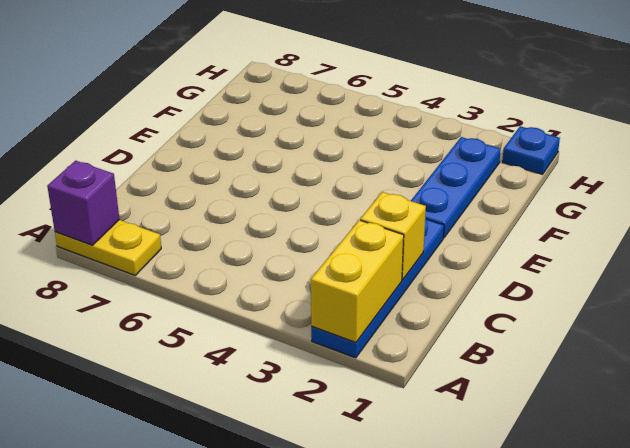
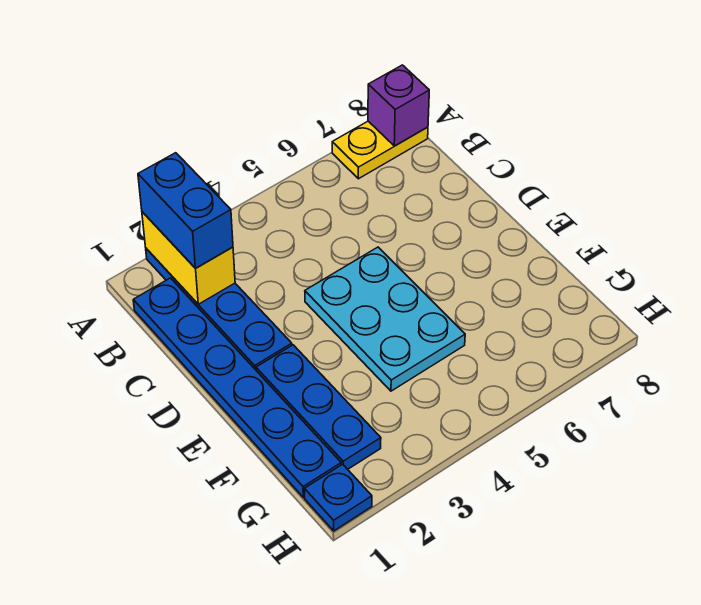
none -> blue brick A2:B2 level 3
none -> blue plate B1:G1 level 1
yellow brick C2 level 2 -> none
none -> cyan plate D4:F5 level 1

